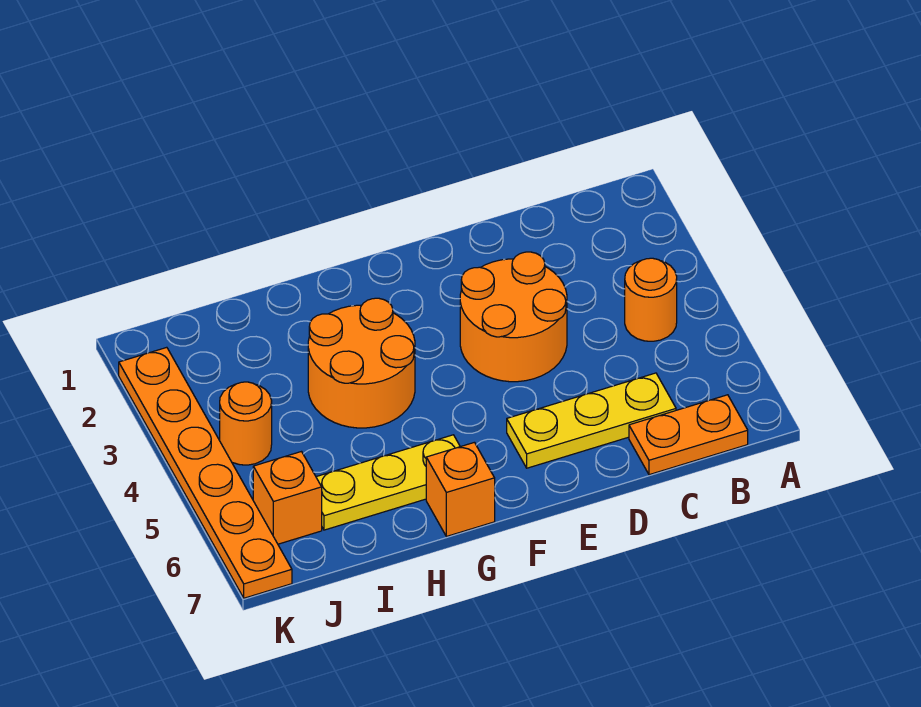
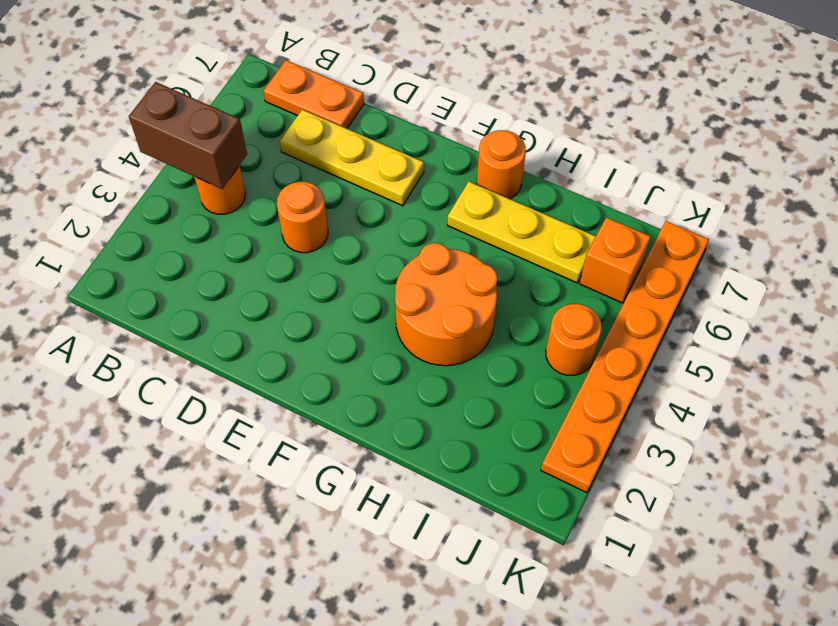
none -> brown brick A4:B4 level 2
orange round brick D3:E4 level 1 -> orange round brick D4 level 1
orange brick G7 level 1 -> orange round brick G7 level 1

